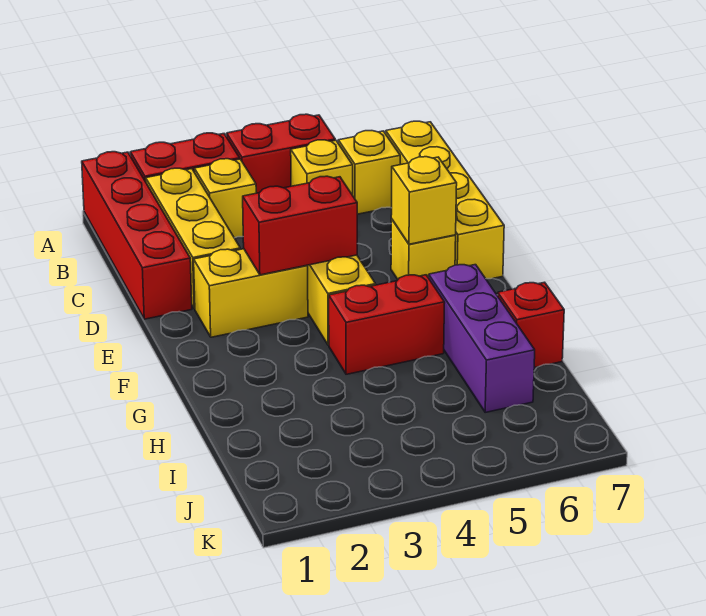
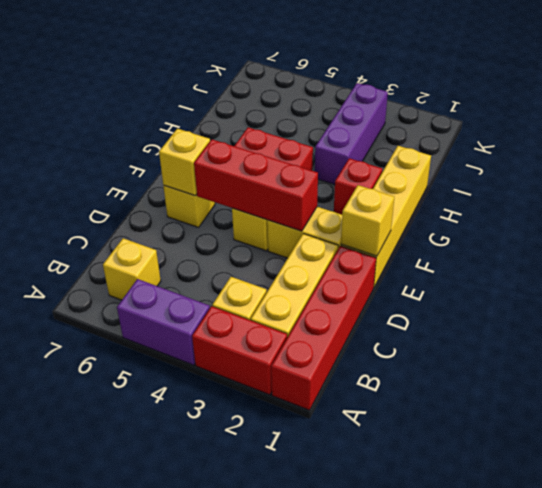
red brick A4:A5 level 1 -> purple brick A4:A5 level 1
yellow brick B5 level 1 -> yellow brick E1 level 2
yellow brick B7:E7 level 1 -> yellow brick E1:H1 level 1
red brick E3:E4 level 2 -> red brick E3:E5 level 2
purple brick G6:I6 level 1 -> purple brick H3:J3 level 1
red brick H7 level 1 -> red brick G2 level 1

